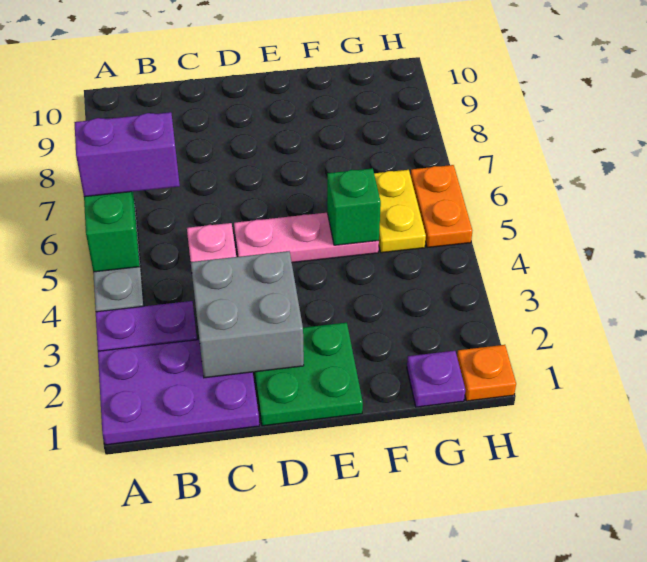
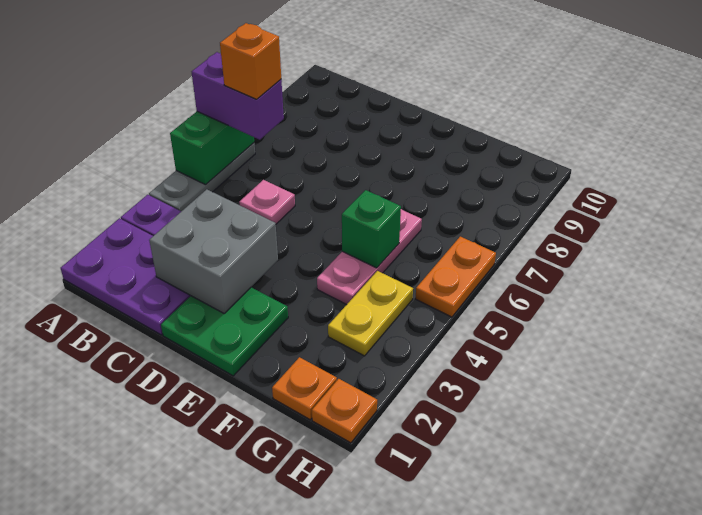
none -> orange brick B6 level 4
pink plate D5:F5 level 1 -> pink plate F4:F6 level 1
purple plate G1 level 1 -> orange plate G1 level 1
yellow plate G5:G6 level 1 -> yellow plate G3:G4 level 1

